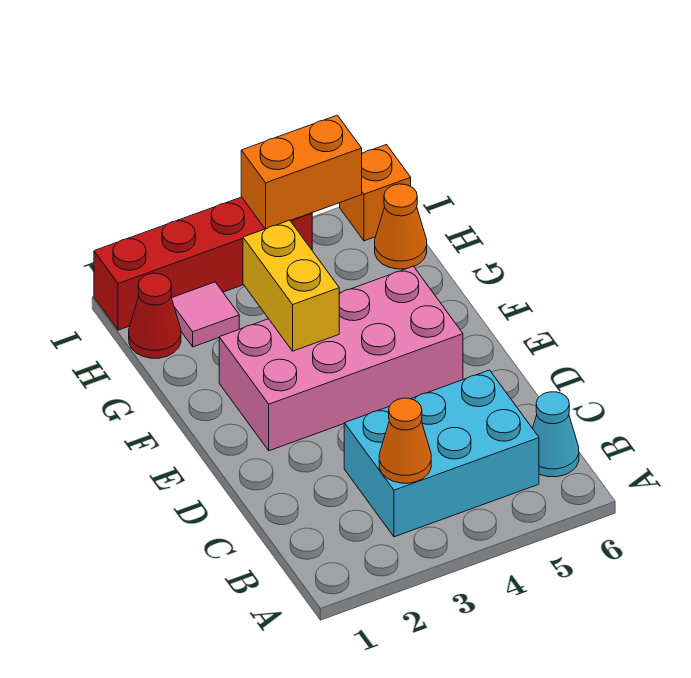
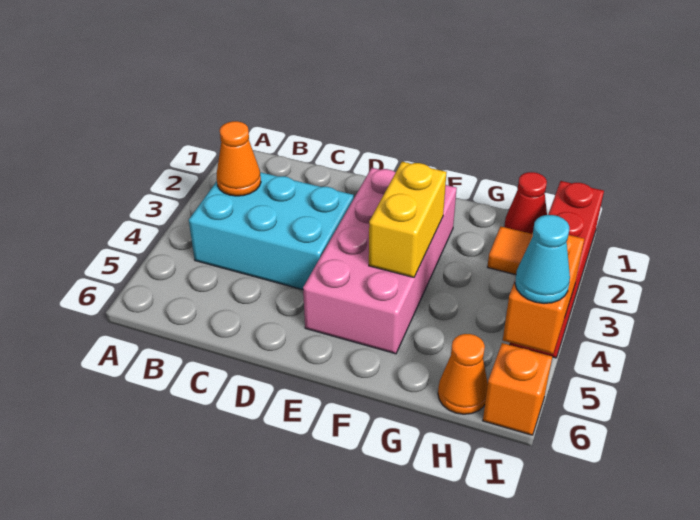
cyan brick B3:C5 level 1 -> cyan brick B3:D4 level 1
cyan cone B6 level 1 -> cyan cone I5 level 3
yellow brick F3:G3 level 2 -> yellow brick F3:F4 level 2
pink tile H2 level 1 -> orange tile H2 level 1

